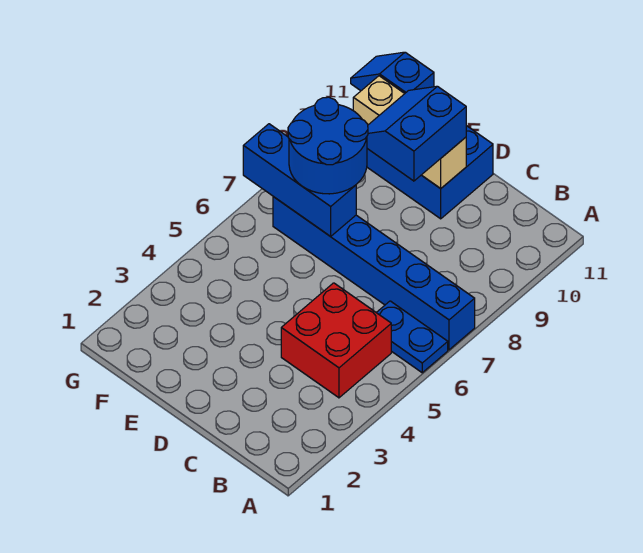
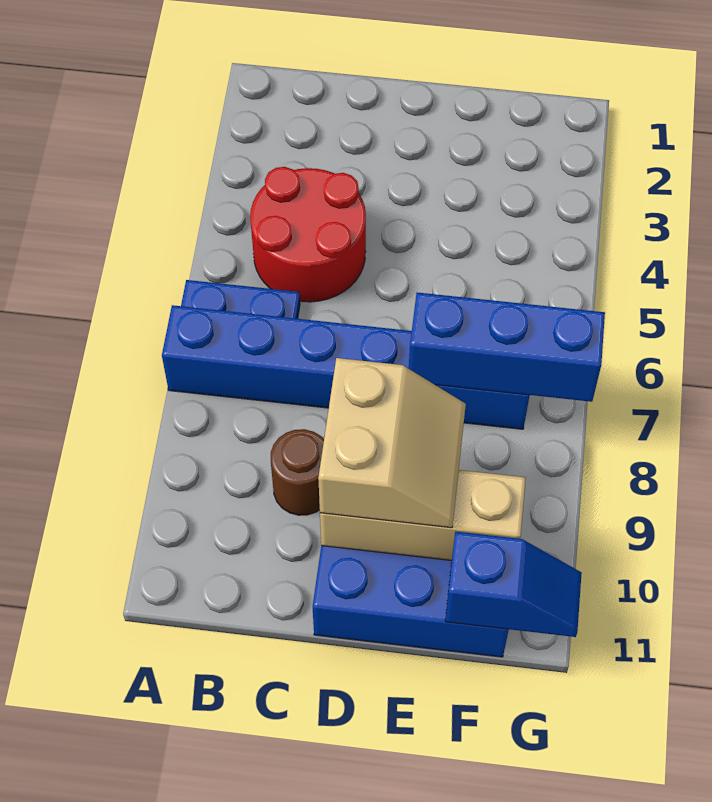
red brick B4:C5 level 1 -> red round brick B4:C5 level 1
none -> brown round brick C9 level 1
blue slope D9:E10 level 3 top D -> tan slope D9:E10 level 3 top D
blue round brick E7:F8 level 3 -> none

